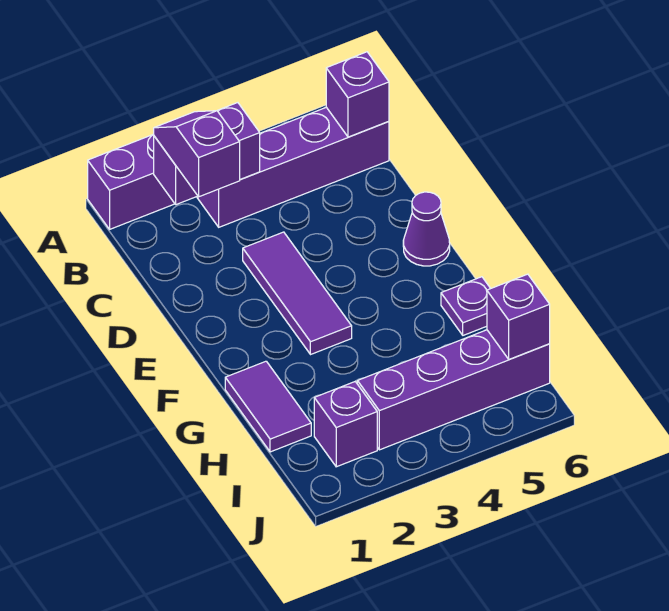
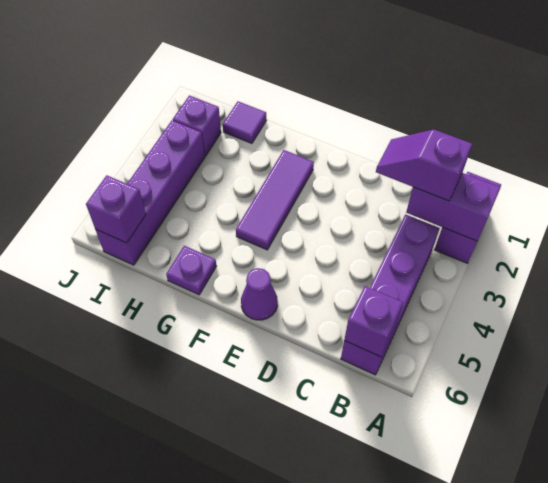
purple brick B2:B3 level 2 -> purple brick A2:B2 level 2
purple slope B2:C2 level 3 top C -> purple slope B2:C2 level 3 top B
purple tile D3:F3 level 1 -> purple tile F2:F4 level 1
purple tile G1:H1 level 1 -> purple tile H1 level 1

